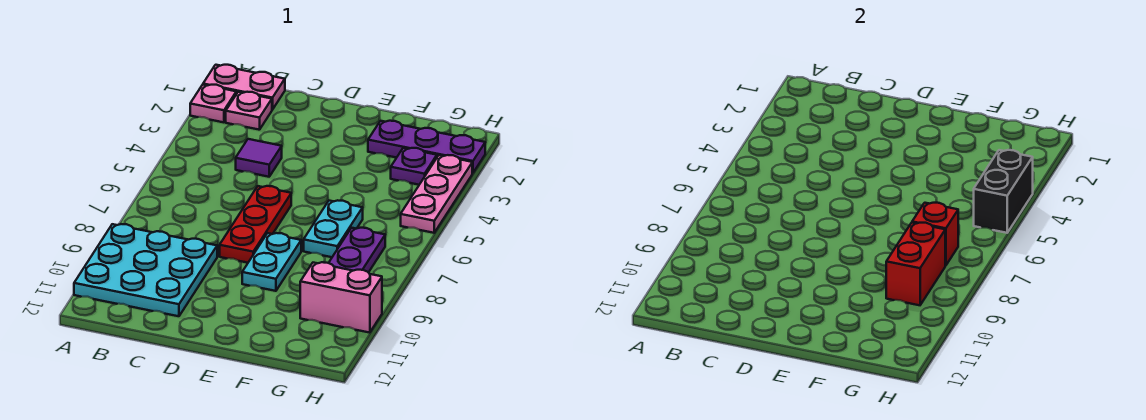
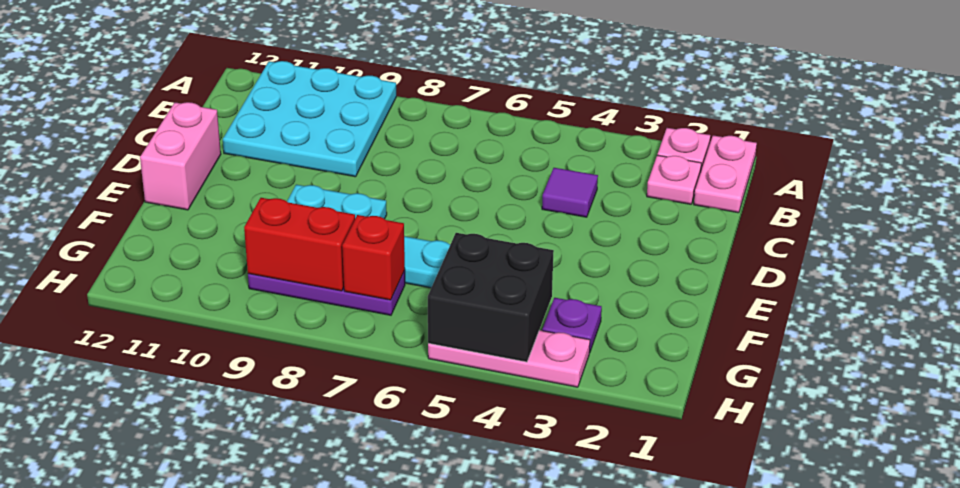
red plate D6:D8 level 1 -> none
purple plate F2:H2 level 1 -> none
pink brick G10:H10 level 1 -> pink brick D12:E12 level 1
black brick H4:H5 level 2 -> black brick G4:H5 level 2

